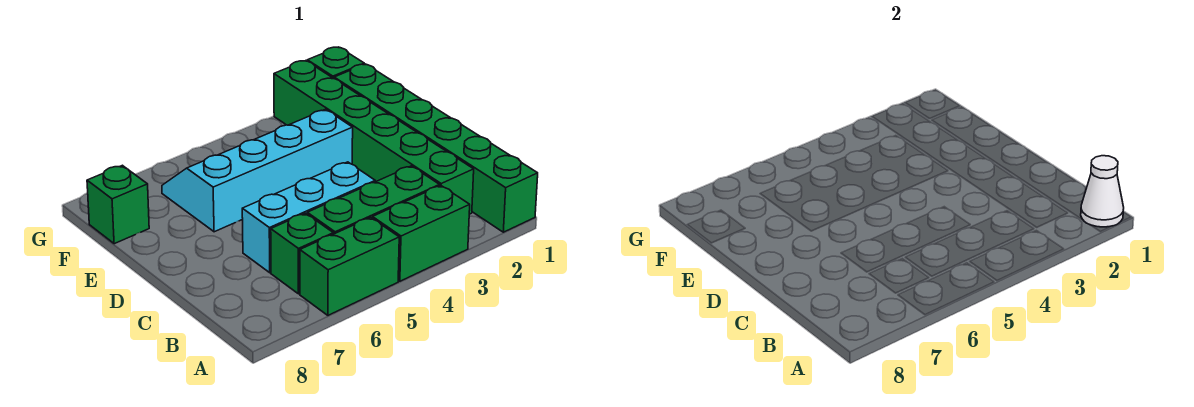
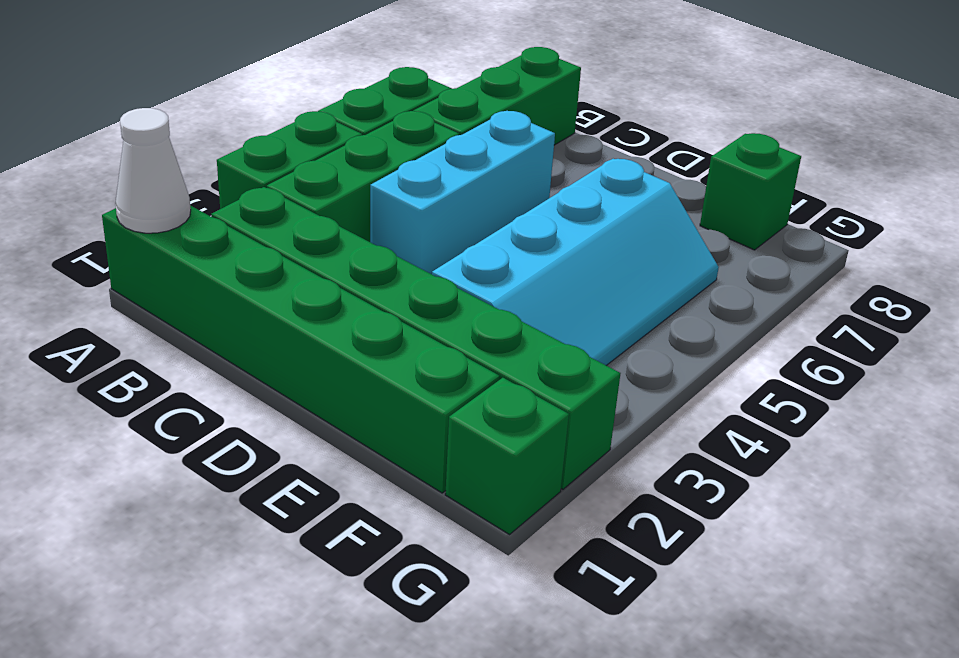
green brick B6 level 1 -> green brick B6:B8 level 1

